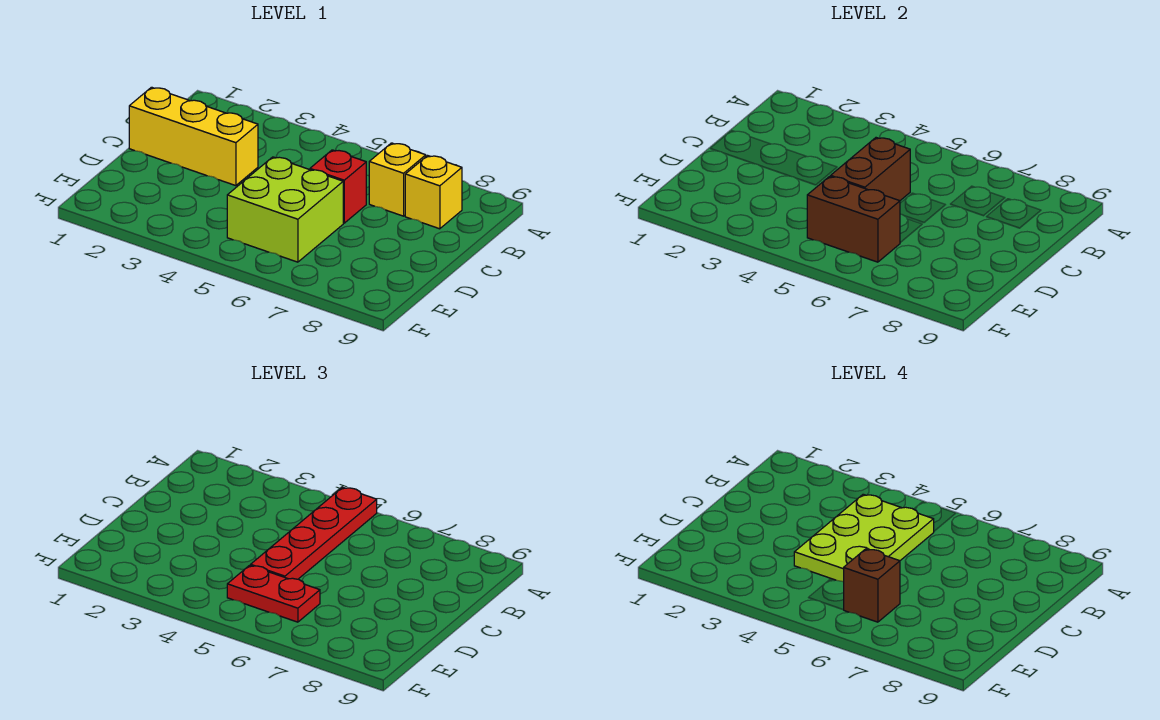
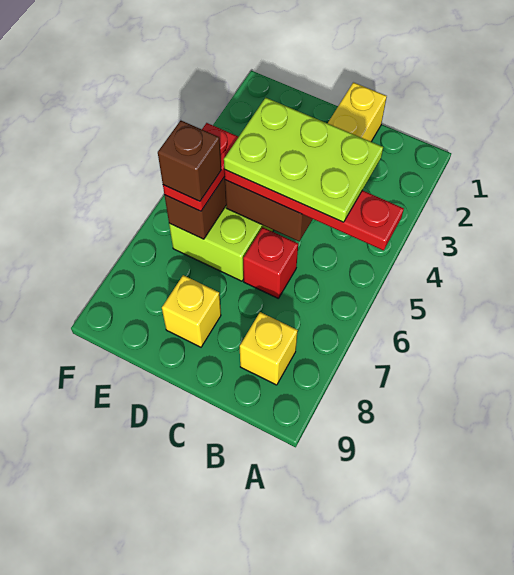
yellow brick B7 level 1 -> yellow brick D8 level 1

